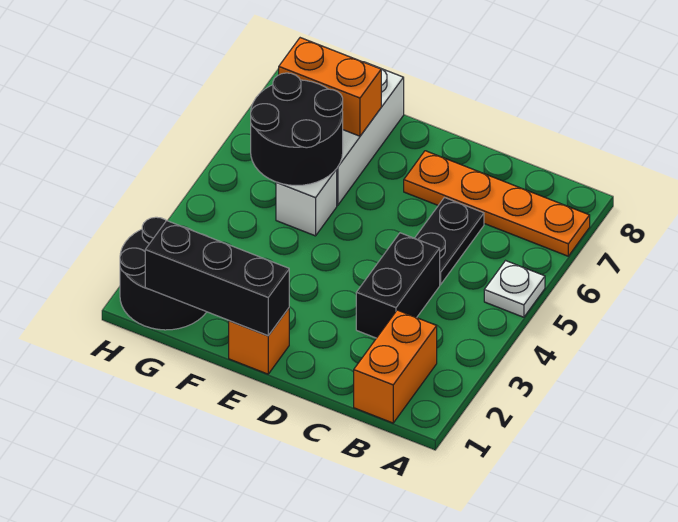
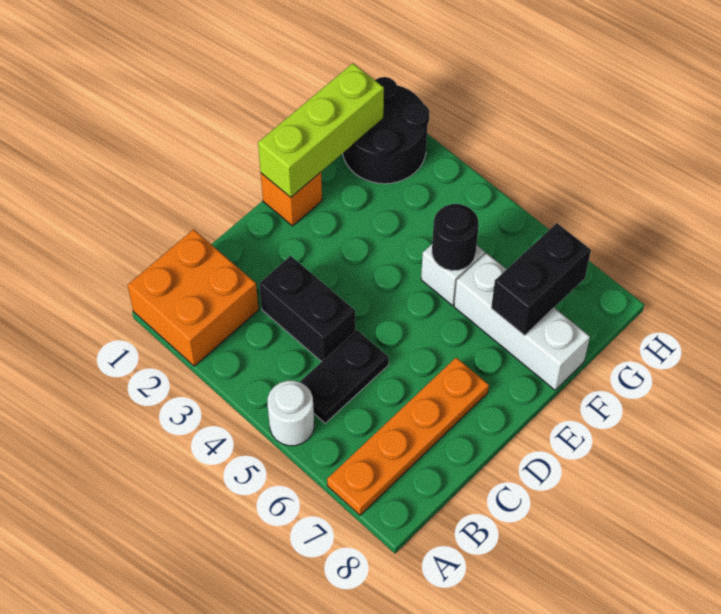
white plate A5 level 1 -> white round brick A5 level 1
orange brick B1:B2 level 1 -> orange brick A1:B2 level 1
black plate C5:C6 level 1 -> black plate B5:C5 level 1
black brick E1:G1 level 2 -> lime brick E1:G1 level 2
black round brick F5:G6 level 2 -> black round brick F5 level 2
orange brick F7:G7 level 2 -> black brick F7:G7 level 2

